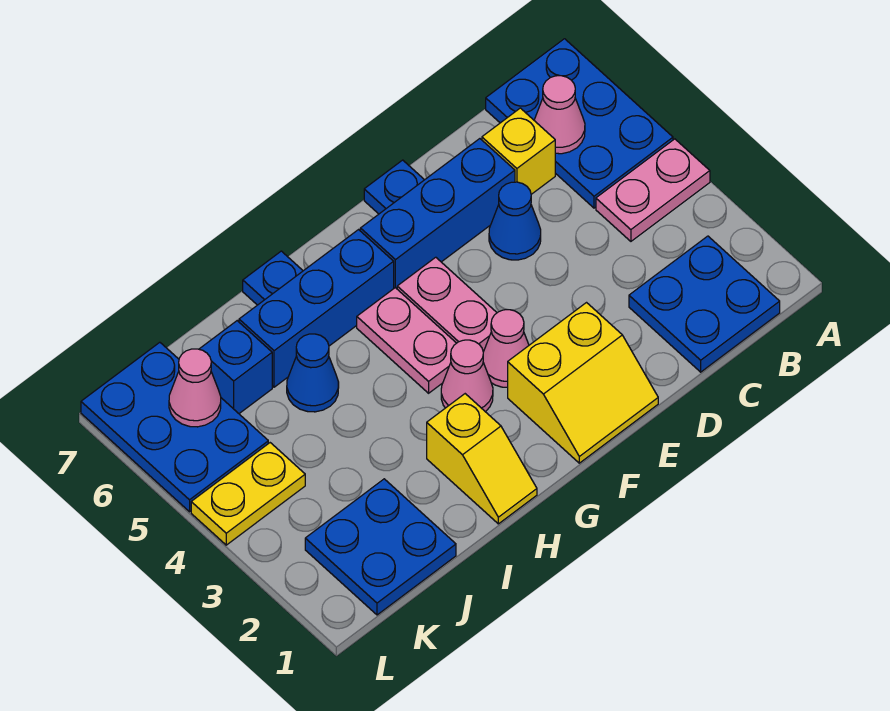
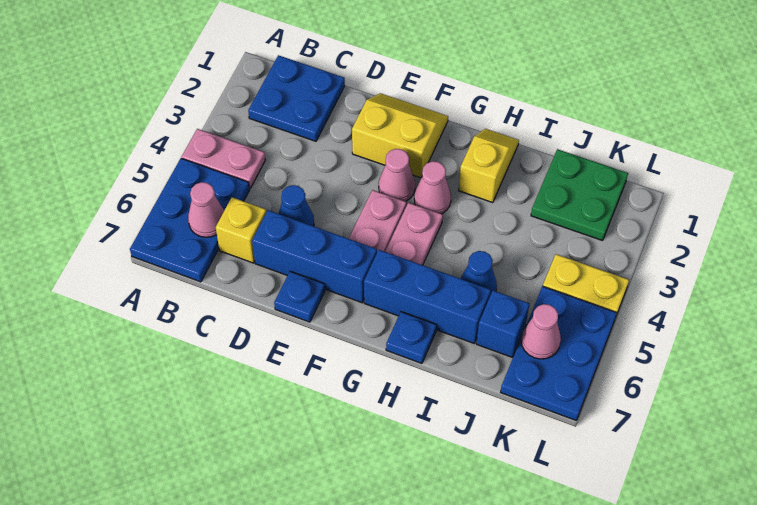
blue plate J1:K2 level 1 -> green plate J1:K2 level 1

